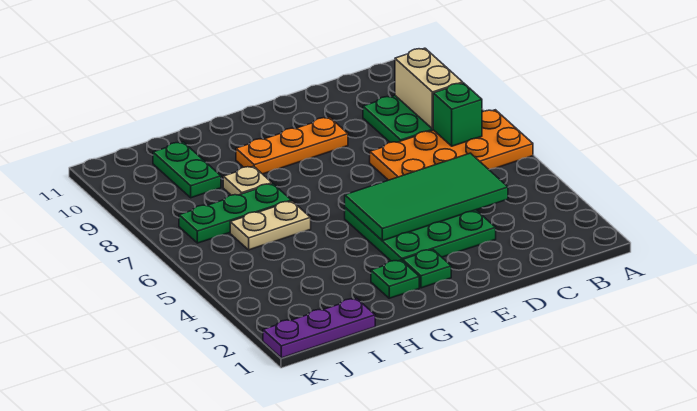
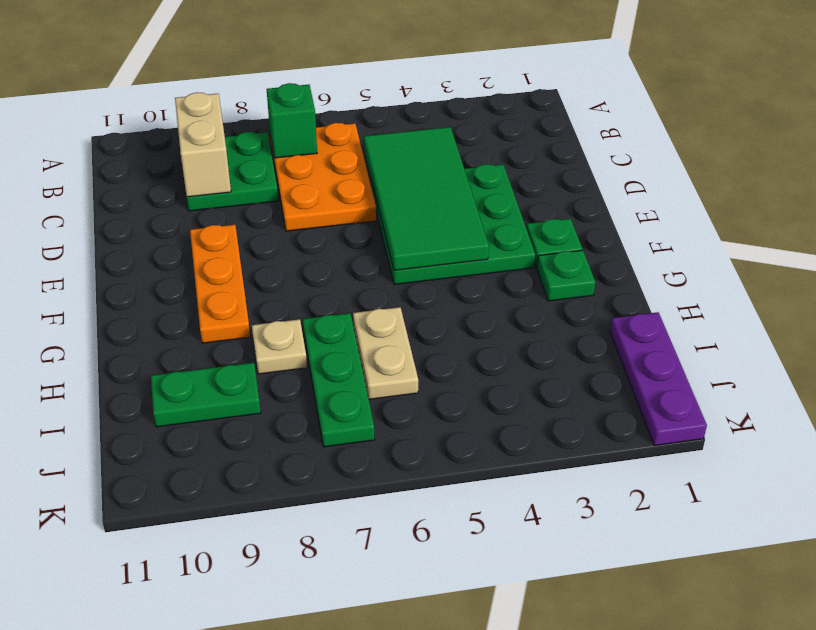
orange plate A6:D7 level 1 -> orange plate B6:D7 level 1
tan brick B8:B9 level 2 -> tan brick B9:C9 level 2

